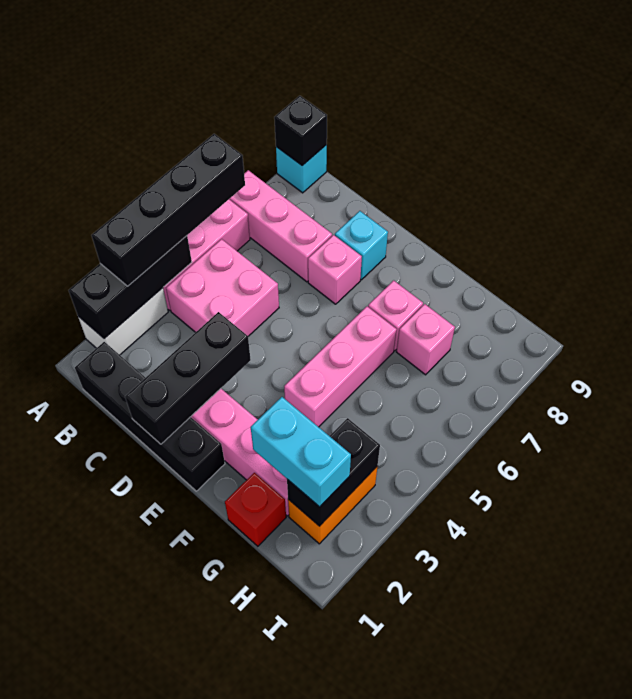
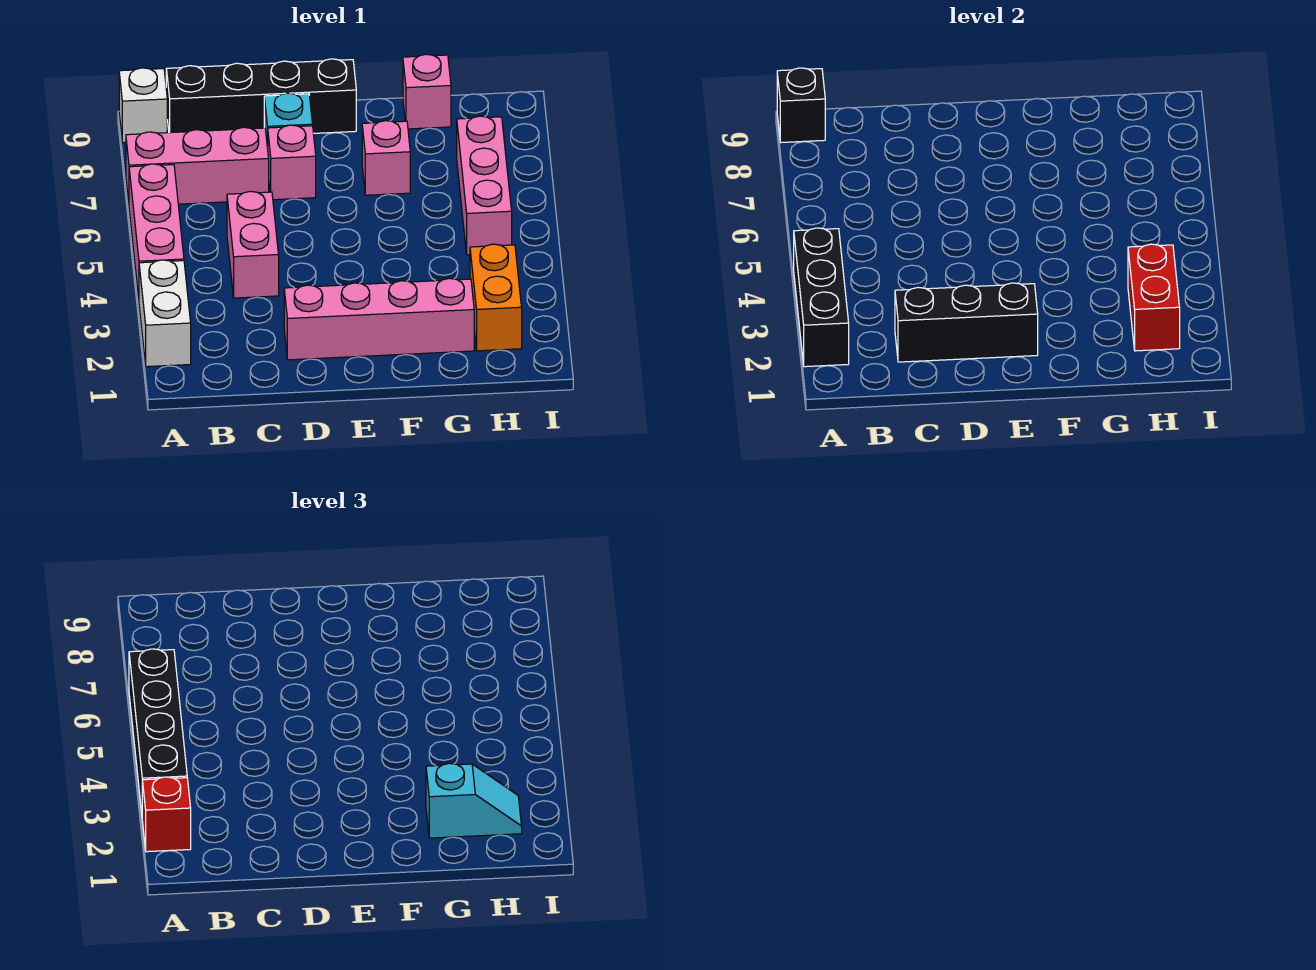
cyan brick A9 level 1 -> white brick A9 level 1
black brick B1:E1 level 1 -> black brick B9:E9 level 1
pink brick B4:C5 level 1 -> pink brick C4:C5 level 1
black brick D1:D3 level 2 -> black brick C2:E2 level 2
pink brick F4:F6 level 1 -> pink brick H5:H7 level 1
red brick G1 level 1 -> red brick A2 level 3
cyan brick G2:H2 level 3 -> cyan slope G2:H2 level 3 top G
pink brick G7 level 1 -> pink brick G9 level 1
black brick H2:H3 level 2 -> red brick H2:H3 level 2

